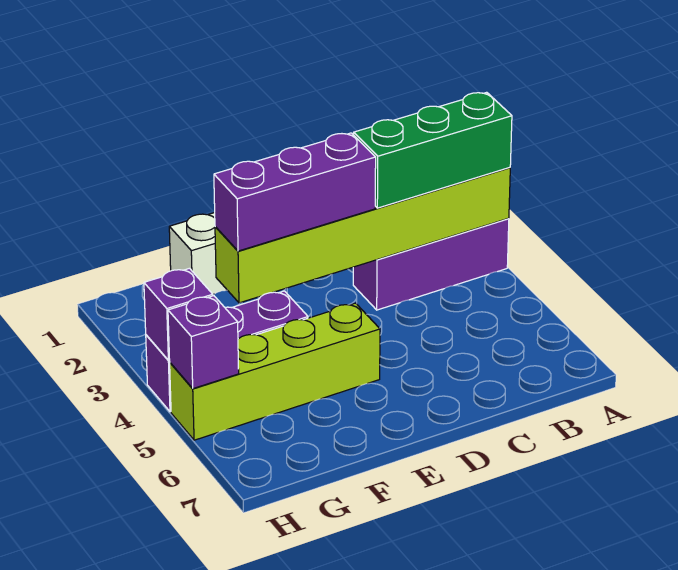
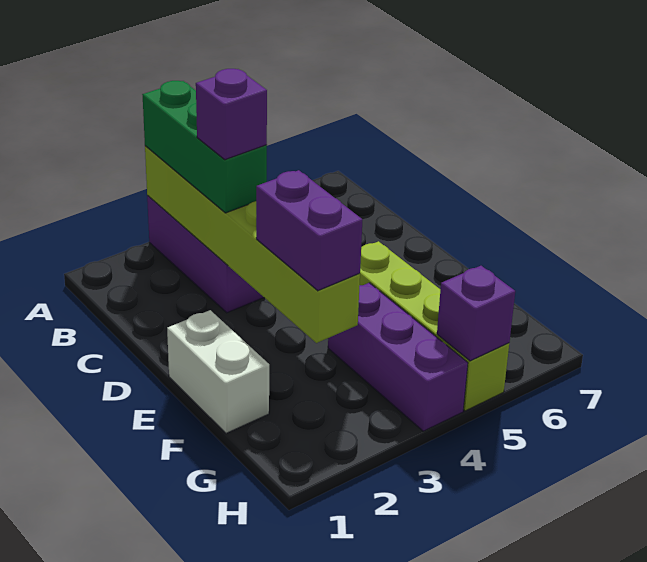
purple brick D3:F3 level 3 -> purple brick E3:F3 level 3
purple brick H4 level 2 -> purple brick C3 level 4

